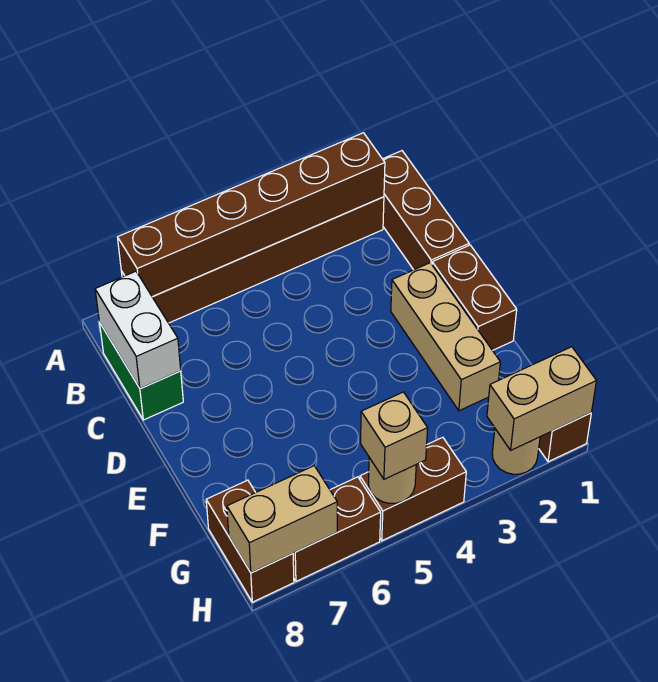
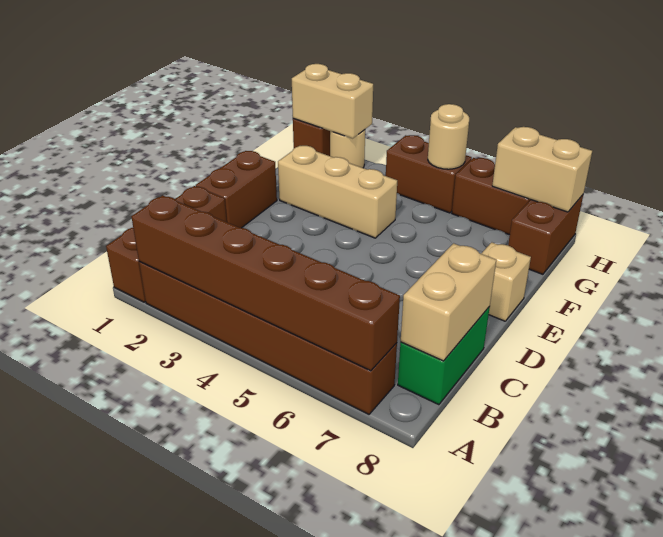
white brick B8:C8 level 2 -> tan brick B8:C8 level 2
tan brick D2:F2 level 1 -> tan brick F2:F4 level 1
tan brick H5 level 3 -> tan brick E8 level 1

